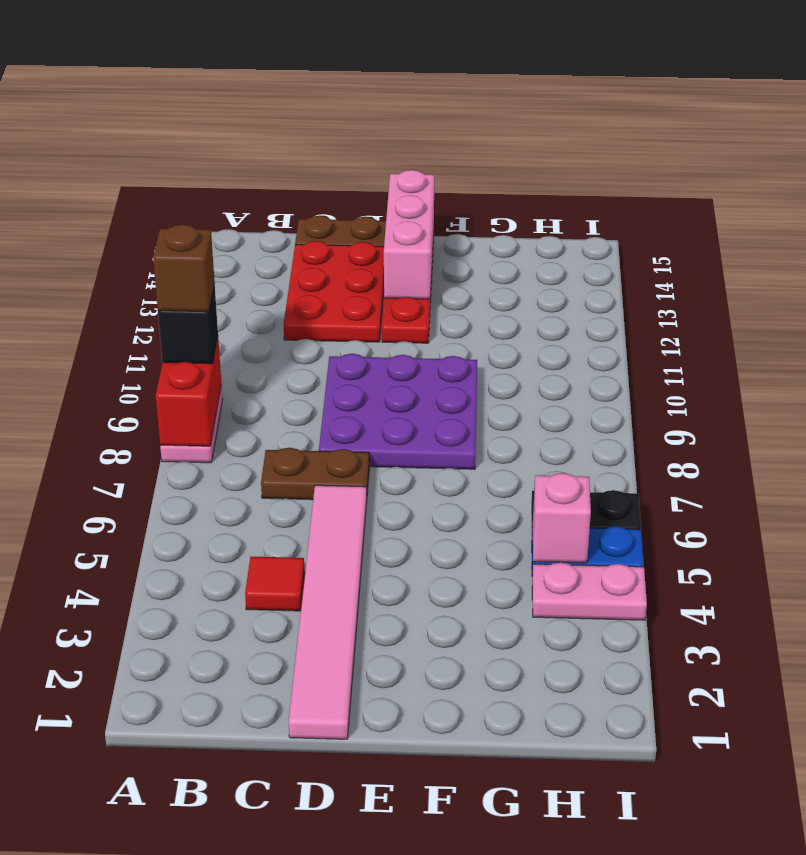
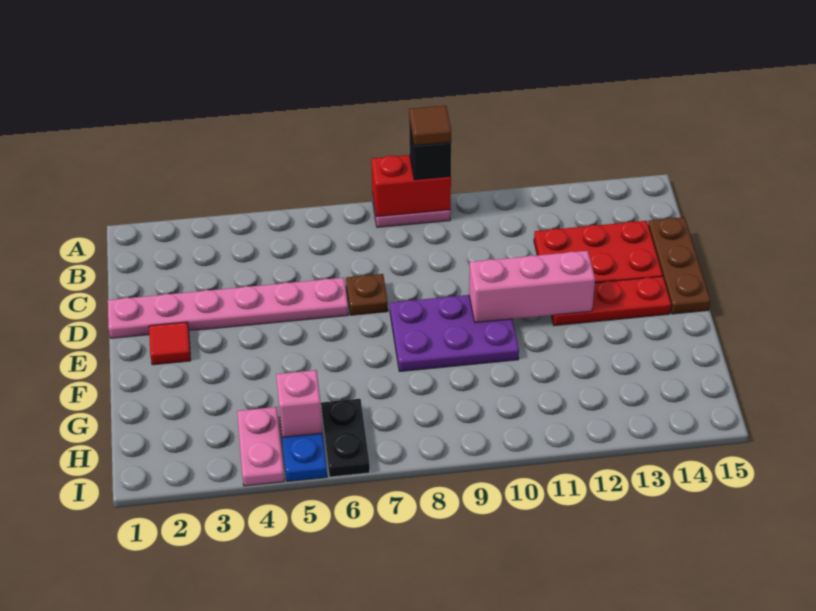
brown brick A9 level 4 -> brown tile A9 level 4
red tile C4 level 1 -> red tile E2 level 1
brown plate C7:D7 level 1 -> brown plate D7 level 1
pink tile D1:D6 level 1 -> pink plate D1:D6 level 1
purple plate D8:F10 level 1 -> purple plate E8:F10 level 1
pink brick E13:E15 level 2 -> pink brick E10:E12 level 2

